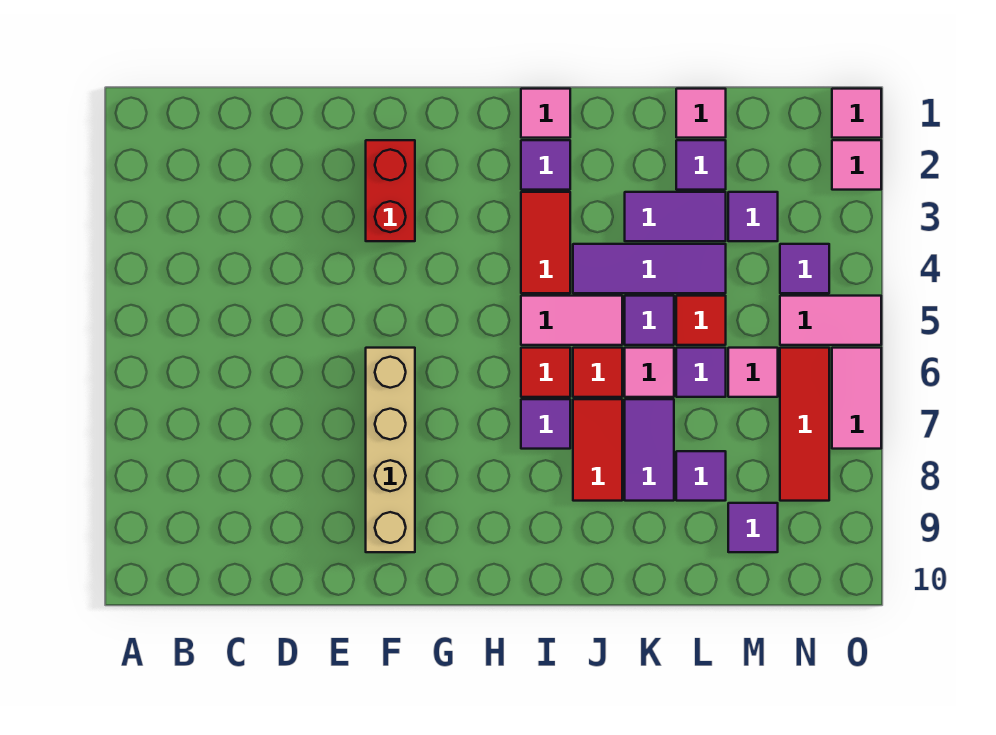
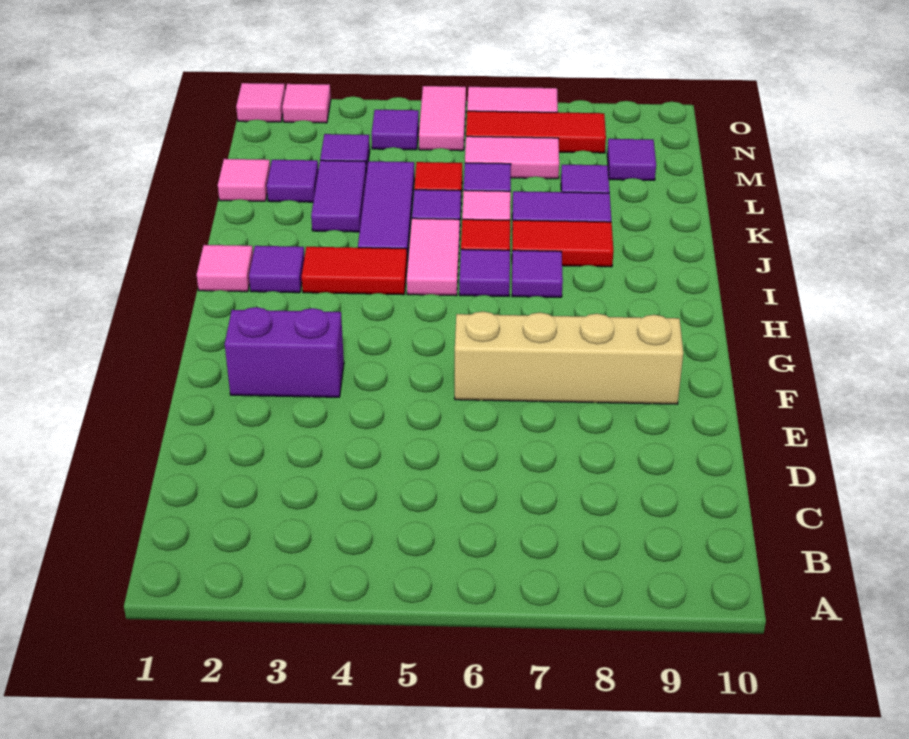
red brick F2:F3 level 1 -> purple brick F2:F3 level 1
red tile I6 level 1 -> purple tile I6 level 1
pink tile M6 level 1 -> pink tile M6:M7 level 1

